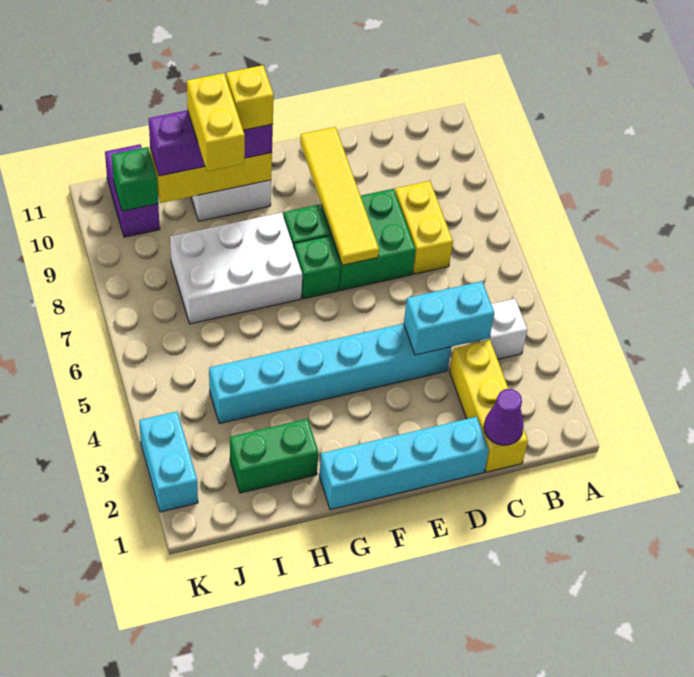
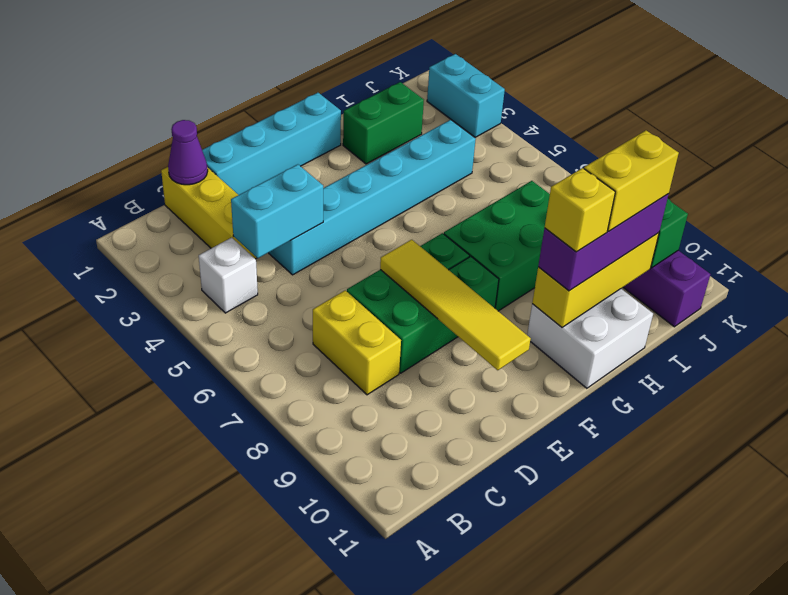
white brick G7:I8 level 1 -> green brick G7:I8 level 1
yellow brick H9:H10 level 4 -> yellow brick H10:I10 level 4

